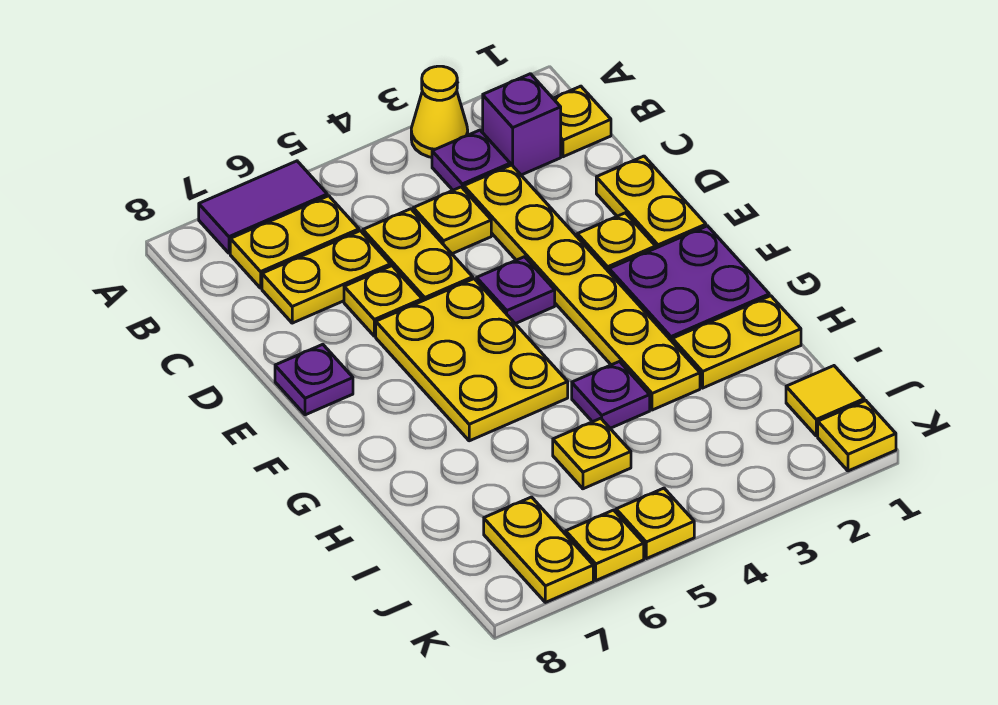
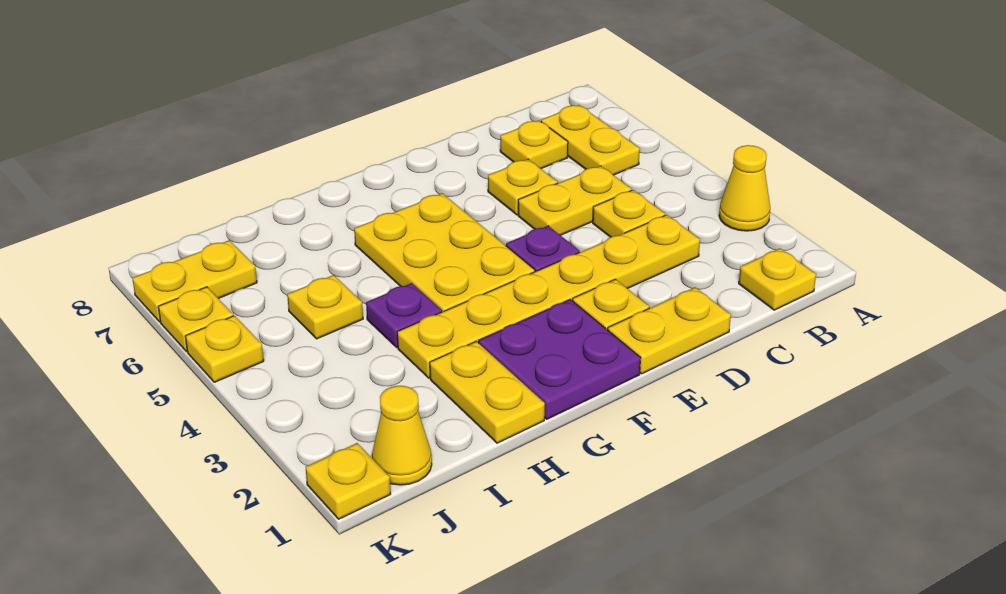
purple tile A6:A7 level 1 -> none
purple brick B2 level 1 -> none
purple plate B3 level 1 -> none
yellow plate C6:C7 level 1 -> yellow plate C7 level 1
yellow plate E5:G6 level 1 -> yellow plate F4:G6 level 1
purple plate E8 level 1 -> none
yellow tile J1 level 1 -> yellow cone J1 level 1

